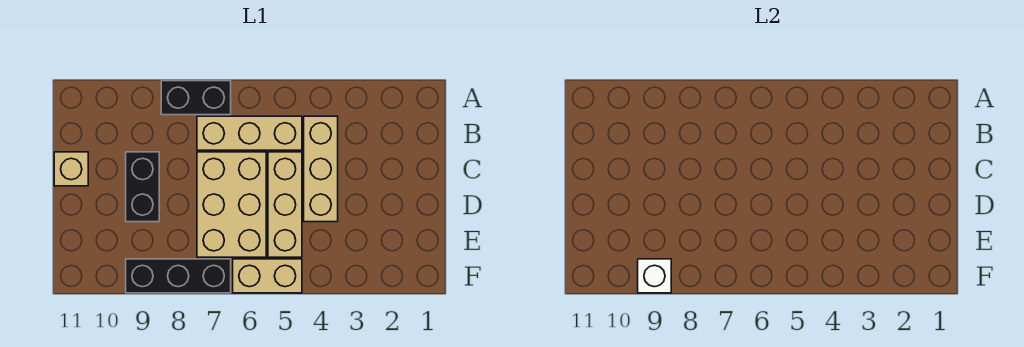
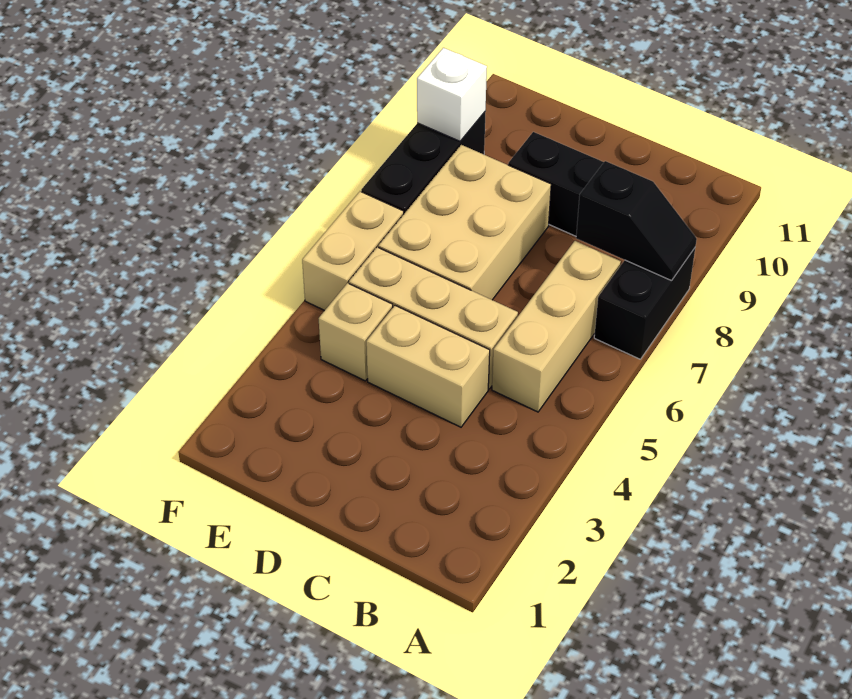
none -> black slope A8:B8 level 2 top B
tan brick B4:D4 level 1 -> tan brick C4:D4 level 1
tan brick C6:E7 level 1 -> tan brick D6:E8 level 1
tan brick C11 level 1 -> tan brick E4 level 1

